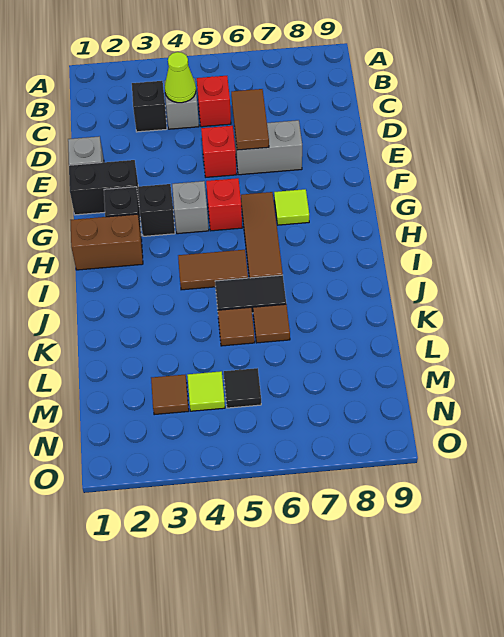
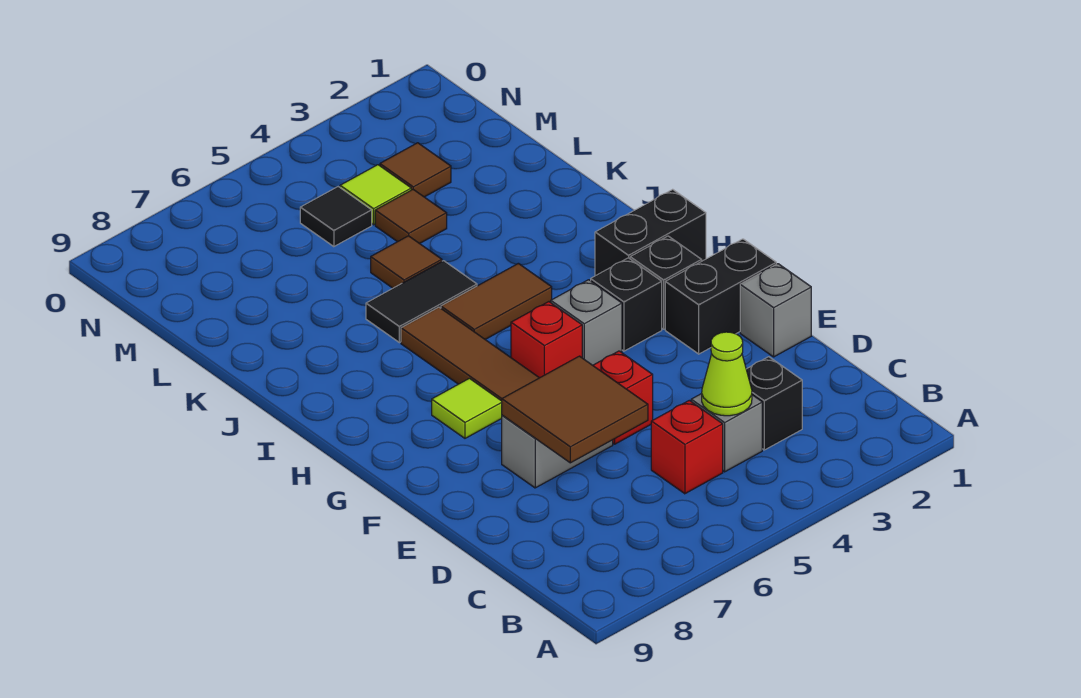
brown tile D6:E6 level 2 -> brown tile D6:E7 level 2
brown brick H1:H2 level 1 -> black brick H1:H2 level 1
brown tile K6 level 1 -> brown tile L4 level 1

